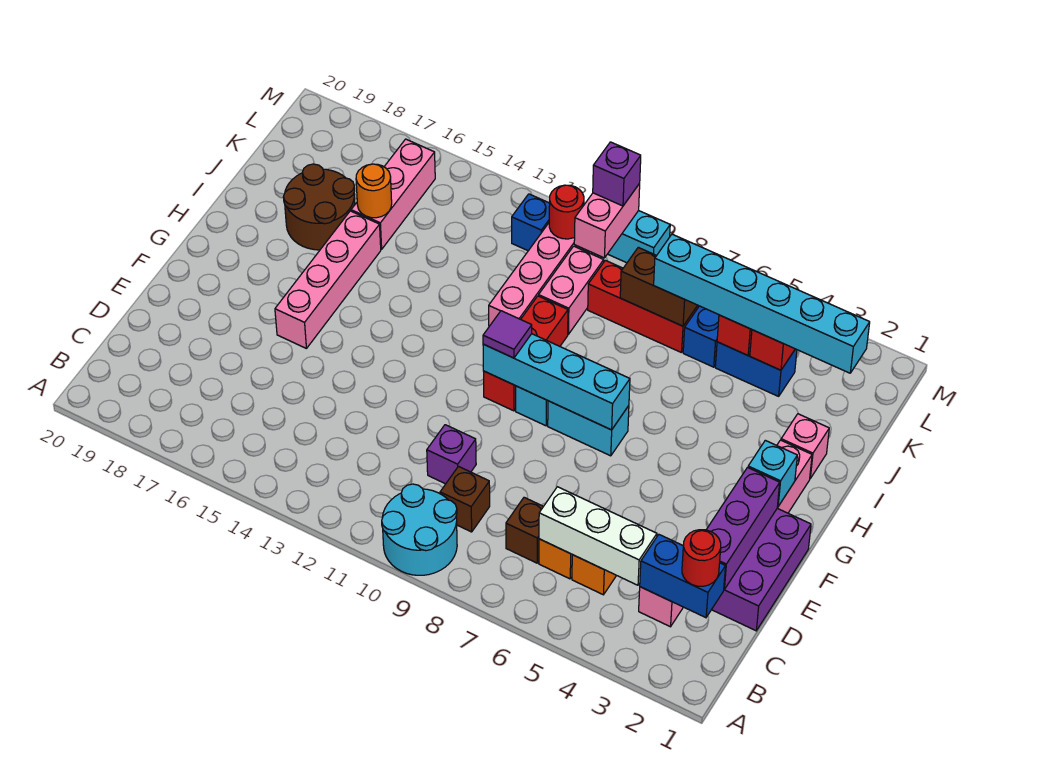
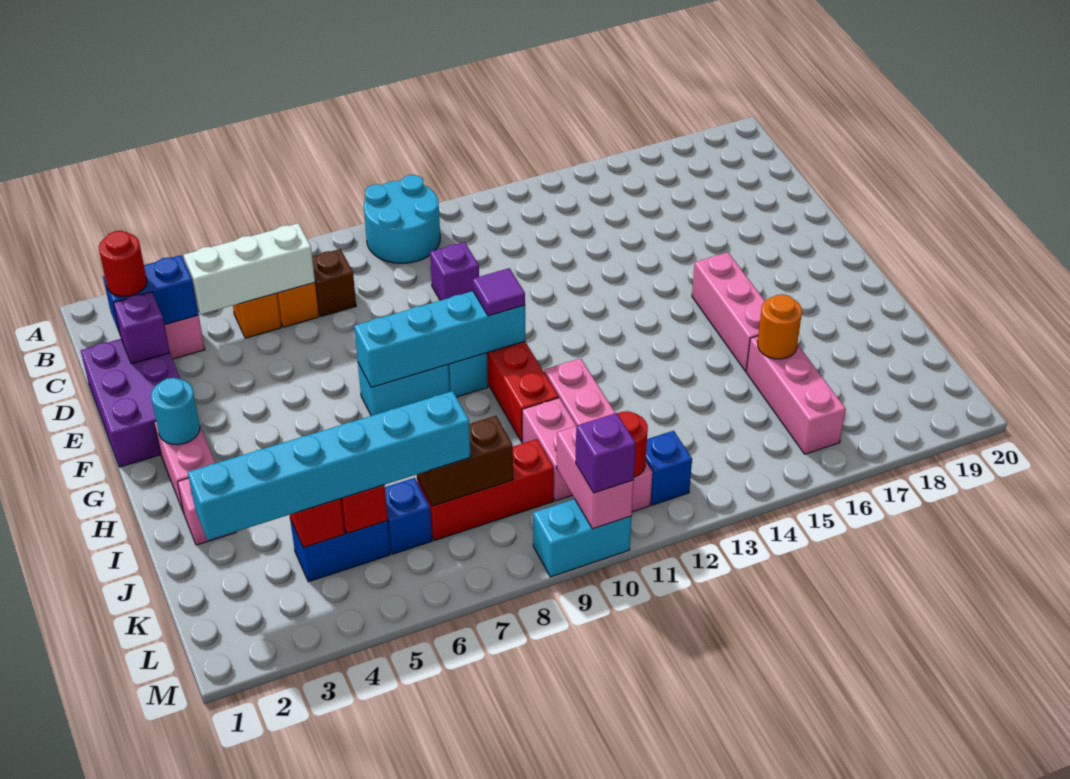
brown brick C9 level 1 -> none
purple brick D2:F2 level 2 -> purple brick D2 level 2
pink brick F16:I16 level 1 -> pink brick G16:I16 level 1
cyan brick G2 level 2 -> cyan round brick G2 level 2
brown round brick I17:J18 level 1 -> none

